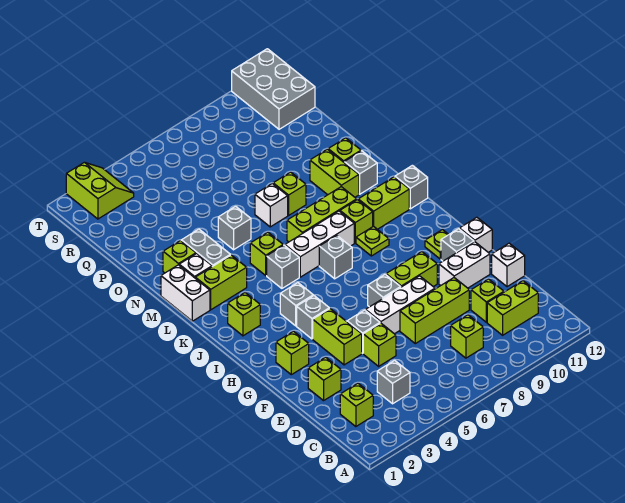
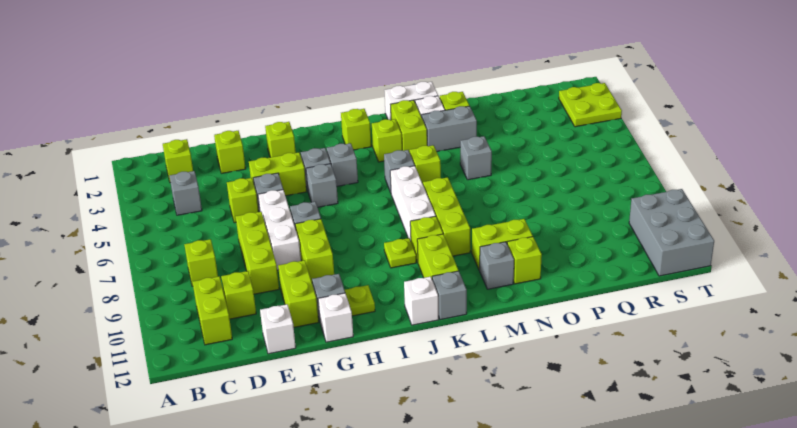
white brick F10:F11 level 1 -> lime brick F10:F11 level 1
grey brick J7 level 1 -> grey brick H5 level 1
white brick N7 level 1 -> white brick J12 level 1
lime brick N8 level 1 -> lime brick K3 level 1
grey brick R11:T12 level 1 -> grey brick S10:T12 level 1
lime slope S2:T3 level 1 top 2 -> lime plate S2:T3 level 1

